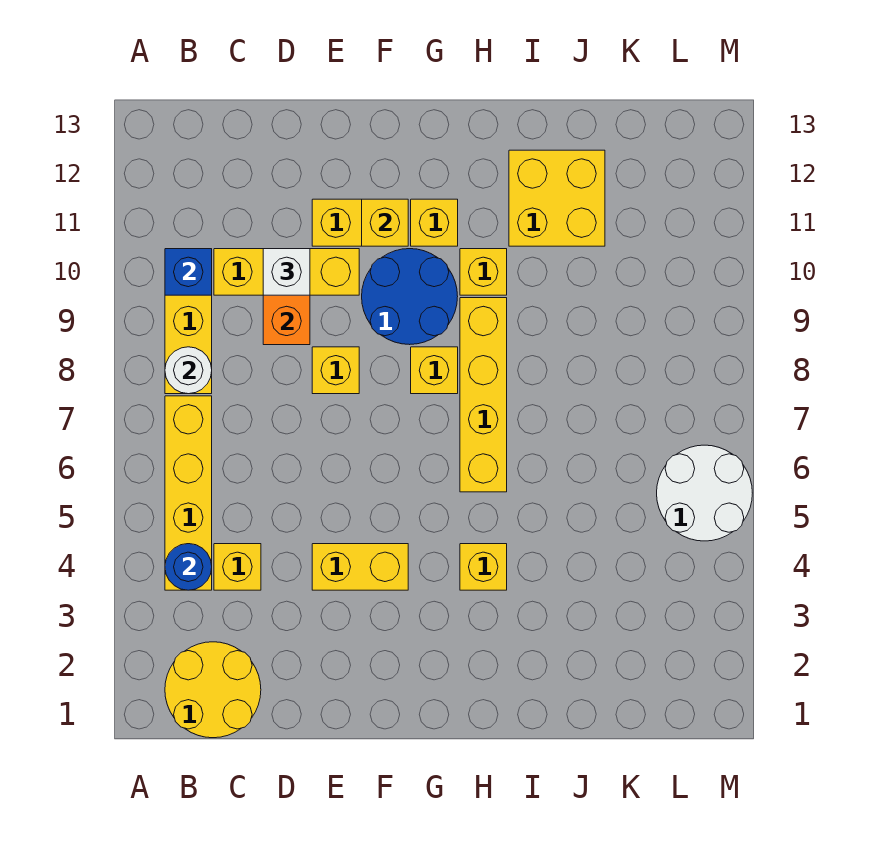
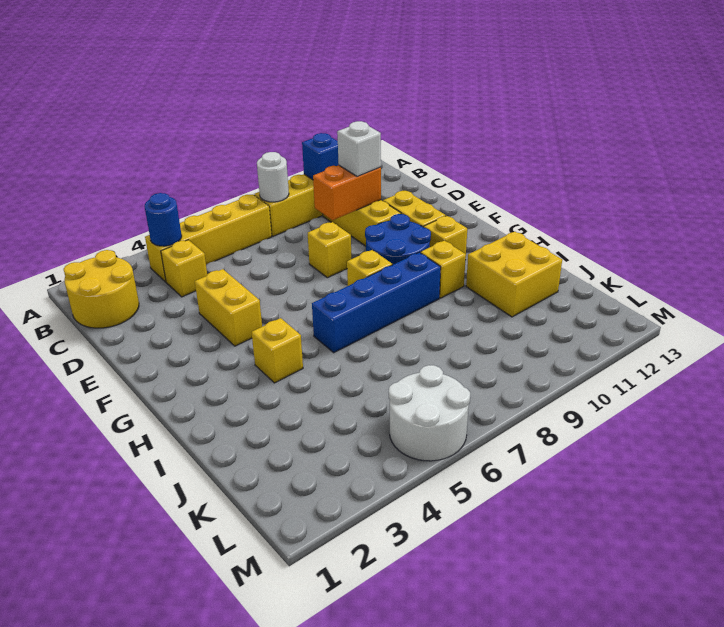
yellow brick F11 level 2 -> none
yellow brick H6:H9 level 1 -> blue brick H6:H9 level 1

